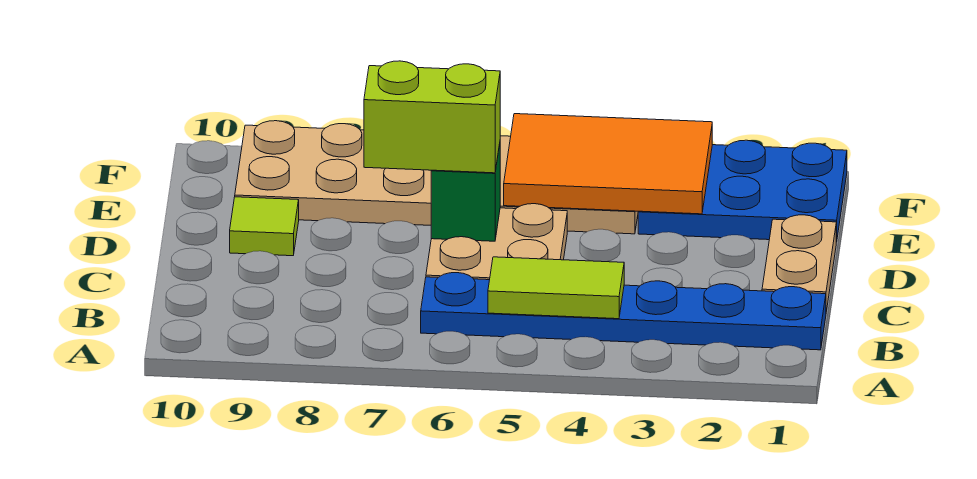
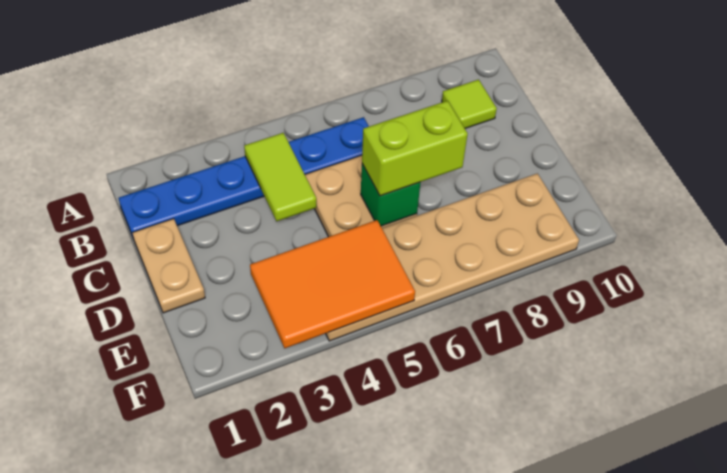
lime tile B4:B5 level 2 -> lime tile B4:C4 level 2
lime tile D9 level 1 -> lime tile B9 level 1
blue plate E1:F3 level 1 -> none

